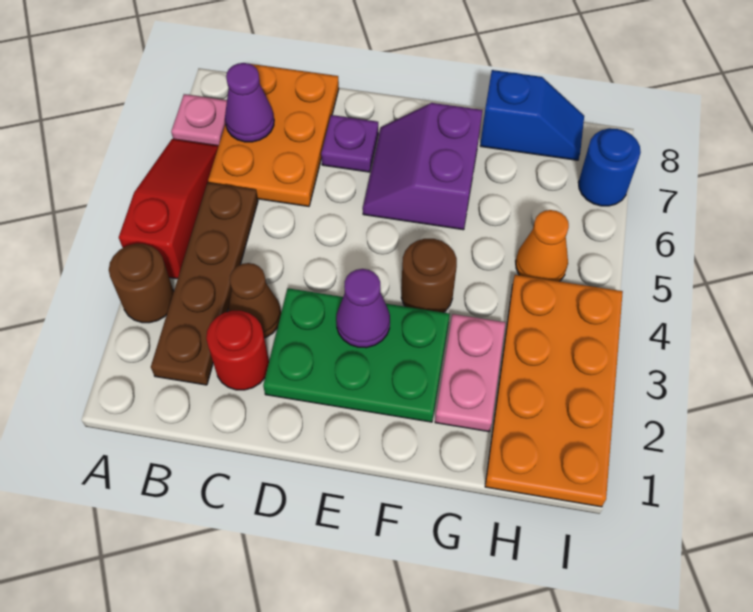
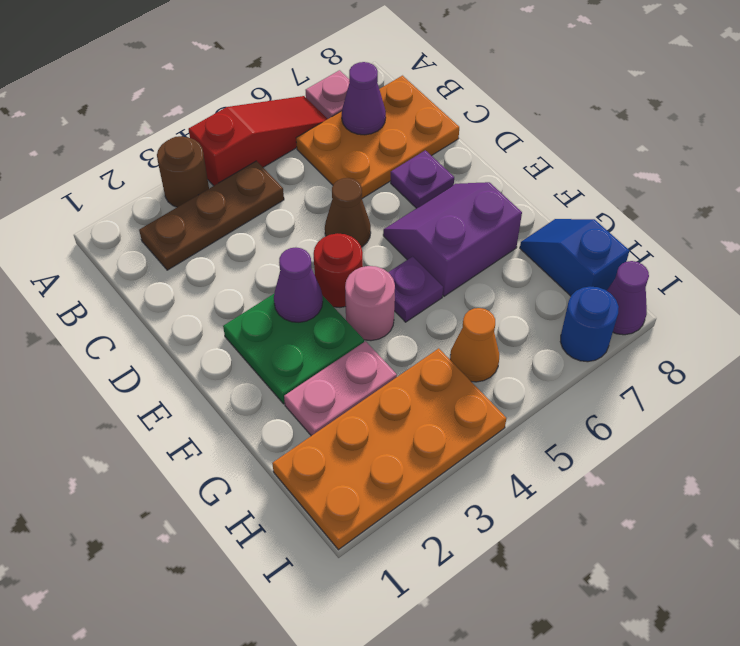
brown plate B2:B5 level 1 -> brown plate B2:B4 level 1
red round brick C2 level 1 -> red round brick E4 level 1
brown cone C3 level 1 -> brown cone D5 level 1
green plate D2:F3 level 1 -> green plate E2:F3 level 1
brown round brick F4 level 1 -> pink round brick F4 level 1
none -> purple plate F5 level 1
blue slope G8:H8 level 1 top G -> blue slope G8:H8 level 1 top H
none -> purple cone I8 level 1

